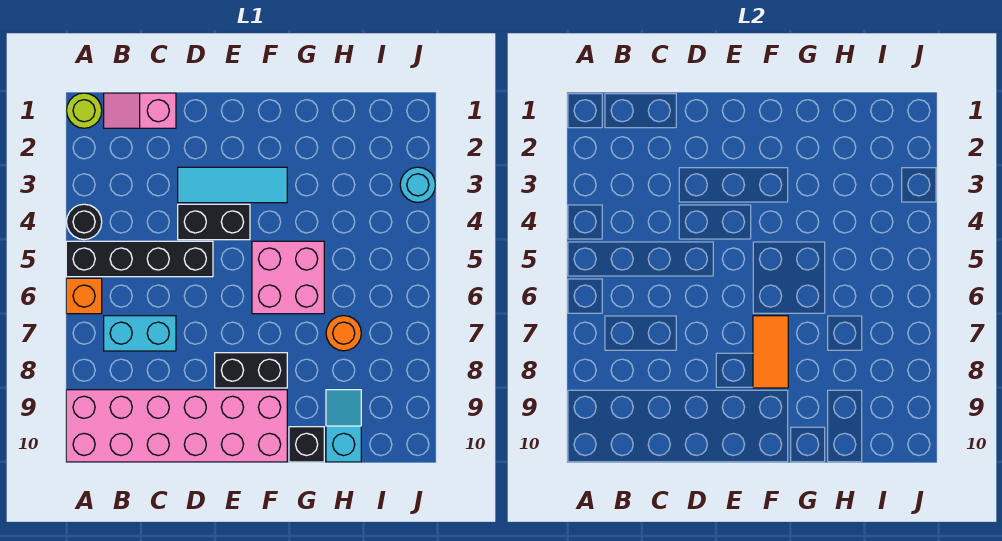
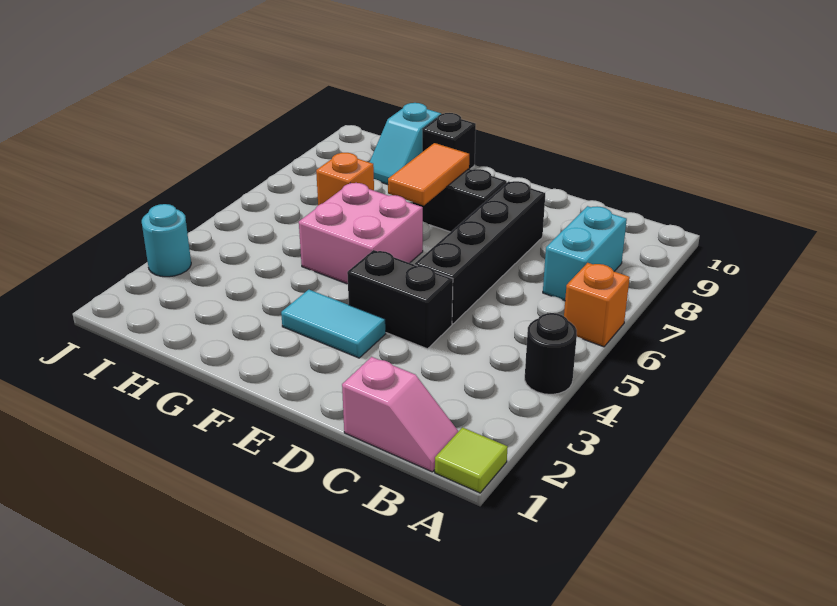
lime round brick A1 level 1 -> lime tile A1 level 1
black brick A5:D5 level 1 -> black brick D5:D8 level 1
pink brick A9:F10 level 1 -> none
cyan brick B7:C7 level 1 -> cyan brick B7:B8 level 1
cyan tile D3:F3 level 1 -> cyan tile E3:F3 level 1
orange round brick H7 level 1 -> orange brick H7 level 1

